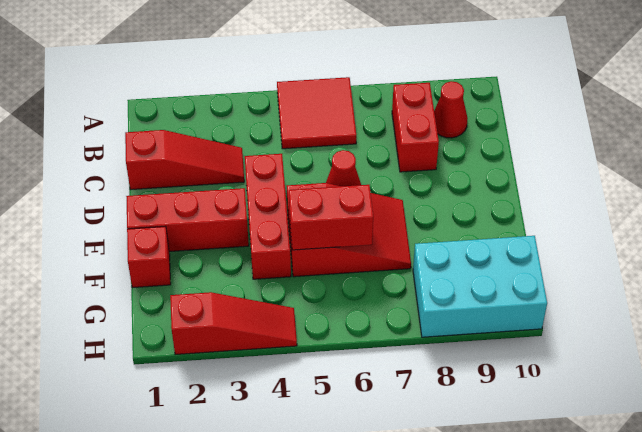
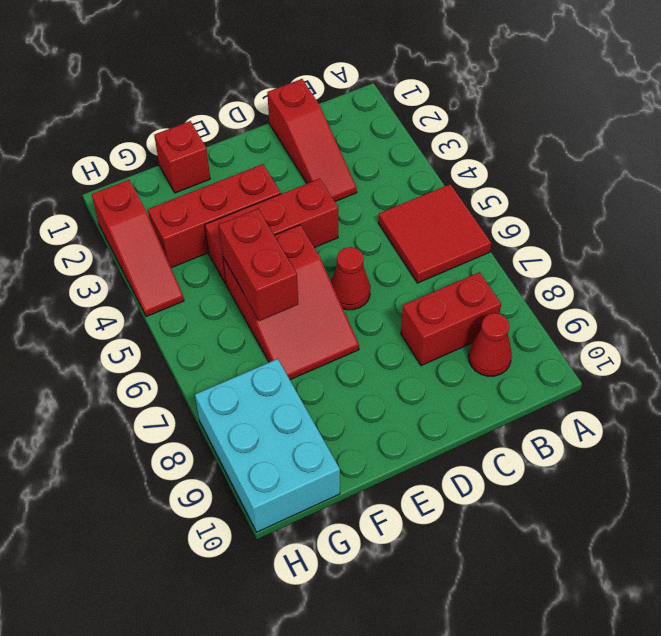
red brick E1:E3 level 1 -> red brick E3:G3 level 1

